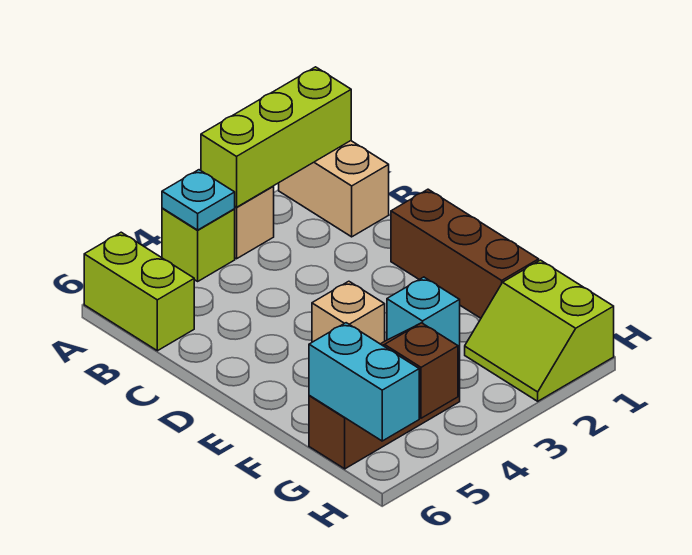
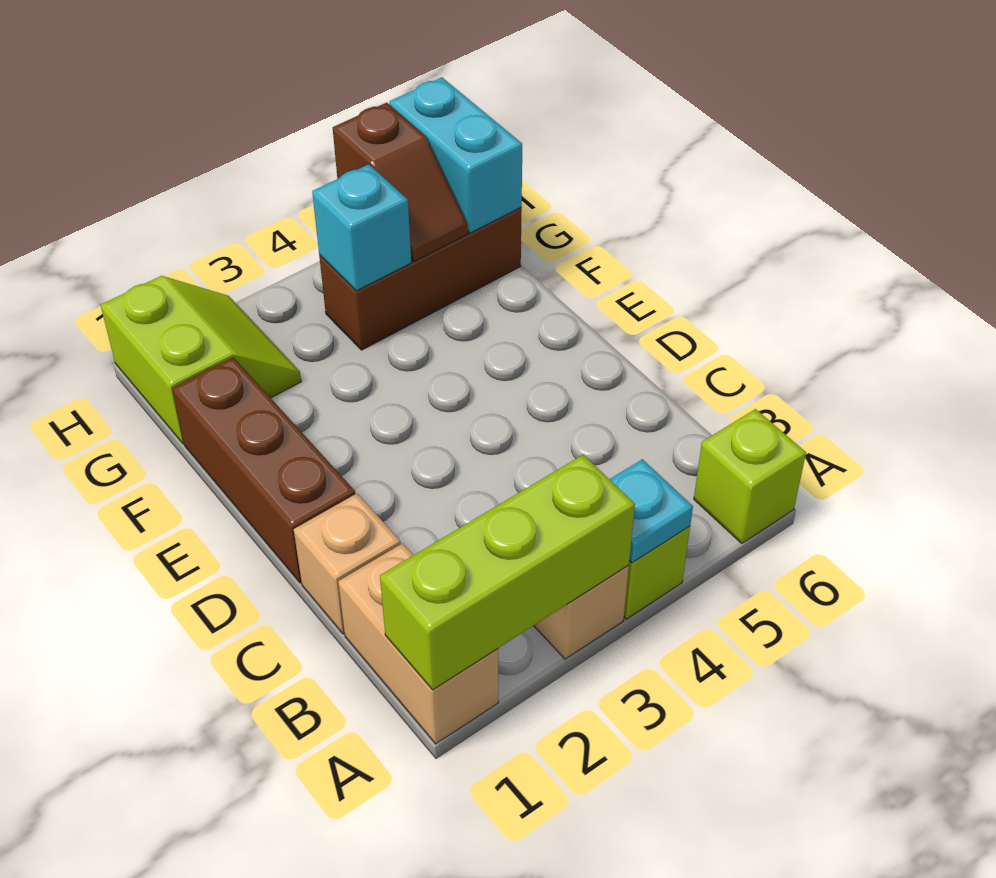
lime brick A6:B6 level 1 -> lime brick A6 level 1
tan brick E4 level 1 -> tan brick C1 level 1

